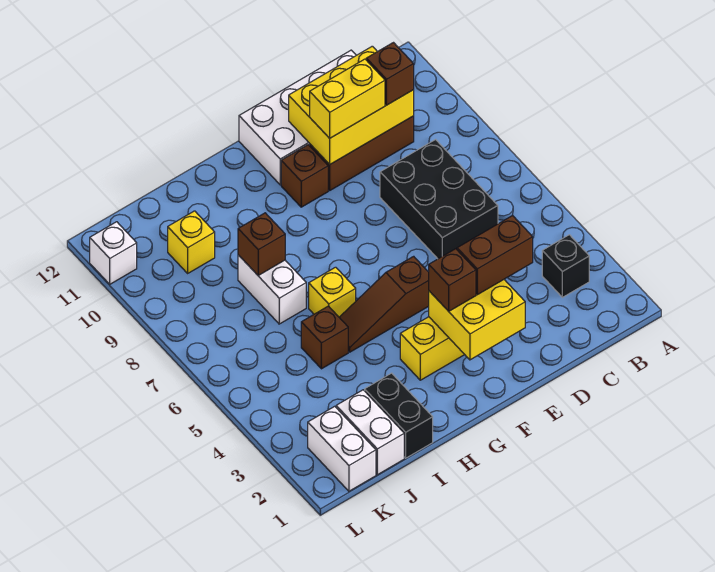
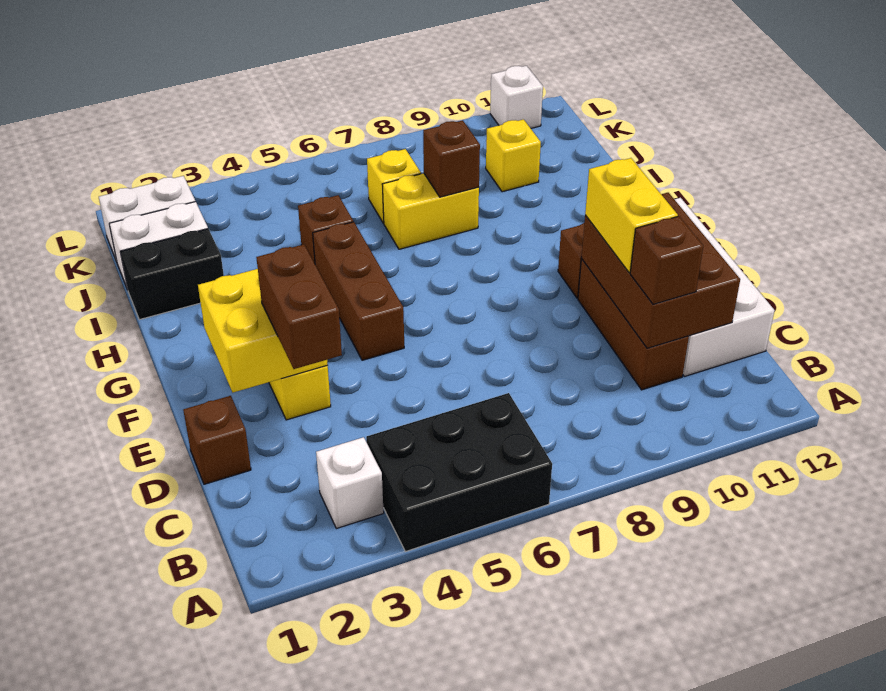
black brick B3 level 1 -> white brick B3 level 1
black brick C6:D8 level 1 -> black brick A4:B6 level 1
yellow brick C10:E11 level 2 -> brown brick C10:E11 level 2
brown brick F3 level 3 -> brown brick D1 level 1
brown slope F5:H5 level 1 top F -> brown brick F5:H5 level 1
yellow brick H6 level 1 -> yellow brick J7 level 1
white brick I7:I8 level 1 -> yellow brick I7:I8 level 1

